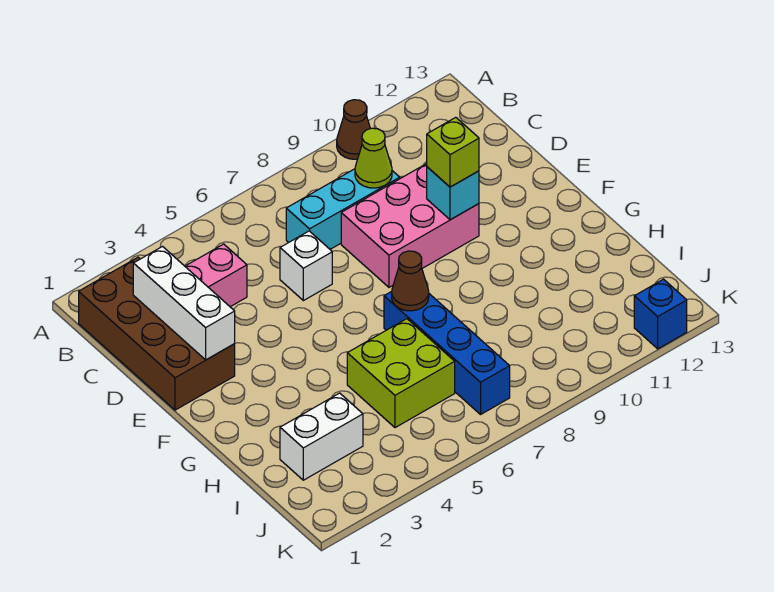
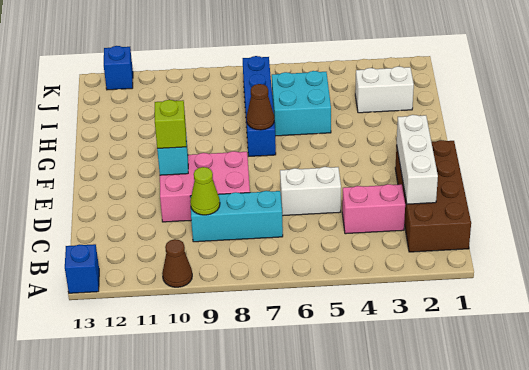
none -> blue brick A13 level 1
white brick D6 level 1 -> white brick D5:D6 level 1
lime brick H5:I6 level 1 -> cyan brick H5:I6 level 1

